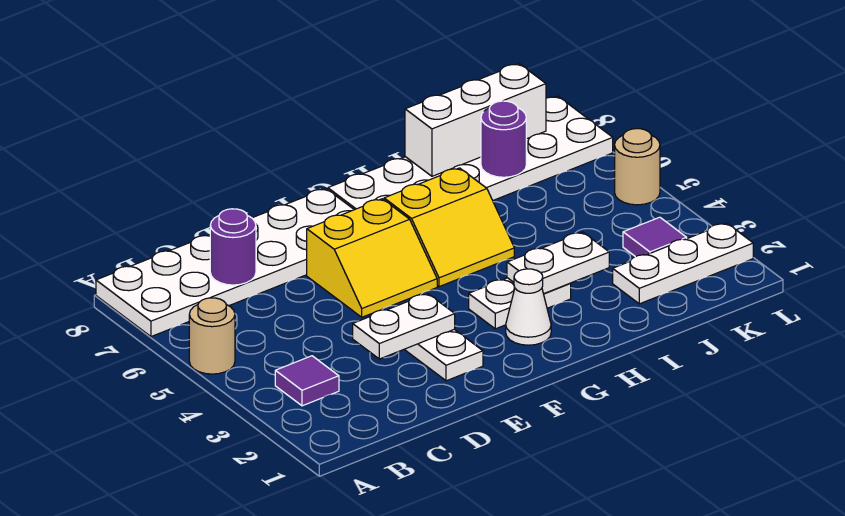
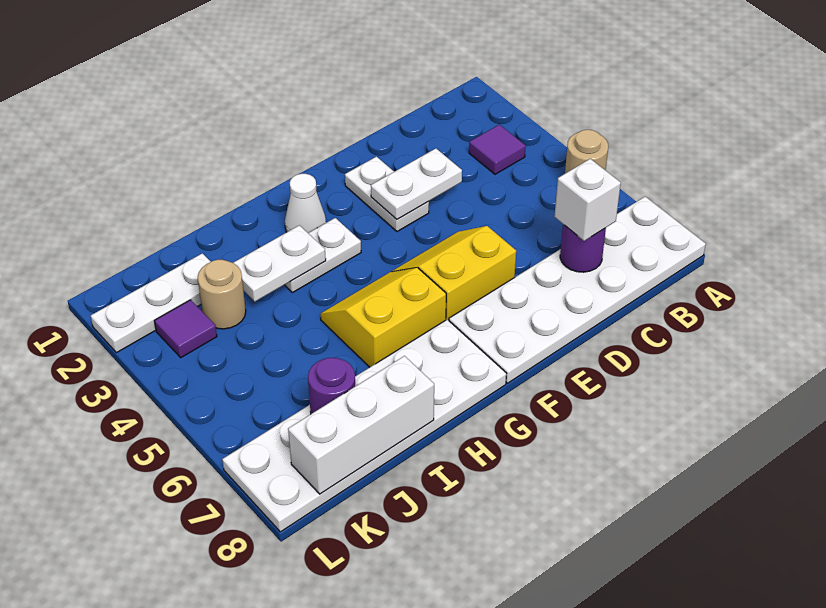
none -> white brick C7 level 3
tan round brick L5 level 1 -> tan round brick J3 level 1

